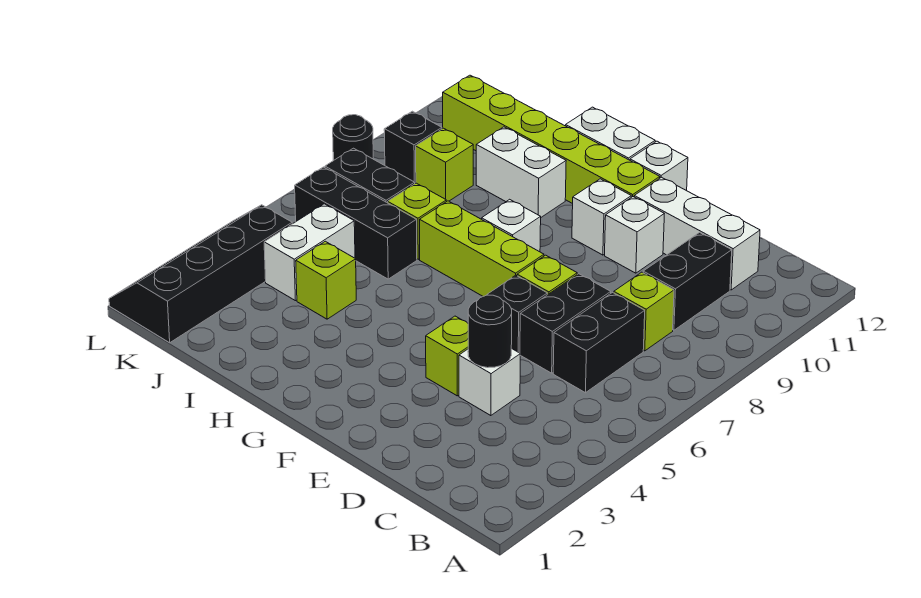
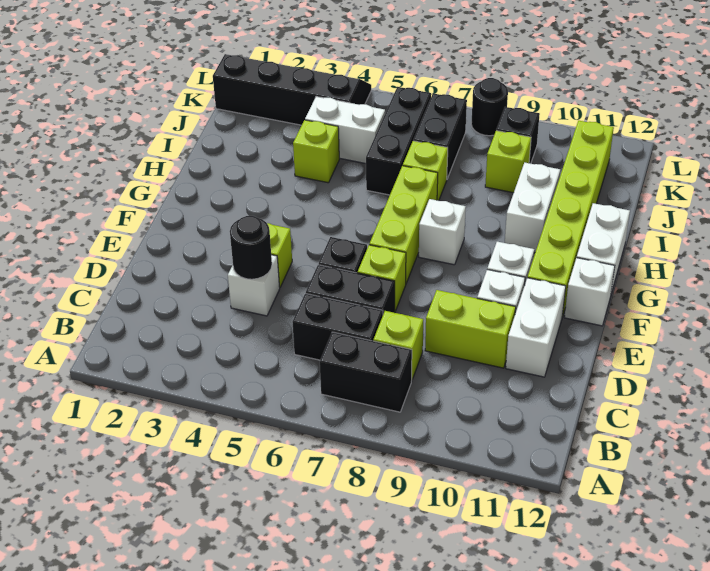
black brick C9:C10 level 1 -> black brick B7:B8 level 1
white brick C11:E11 level 1 -> white brick D11:E11 level 1
none -> lime brick D9:D10 level 1

